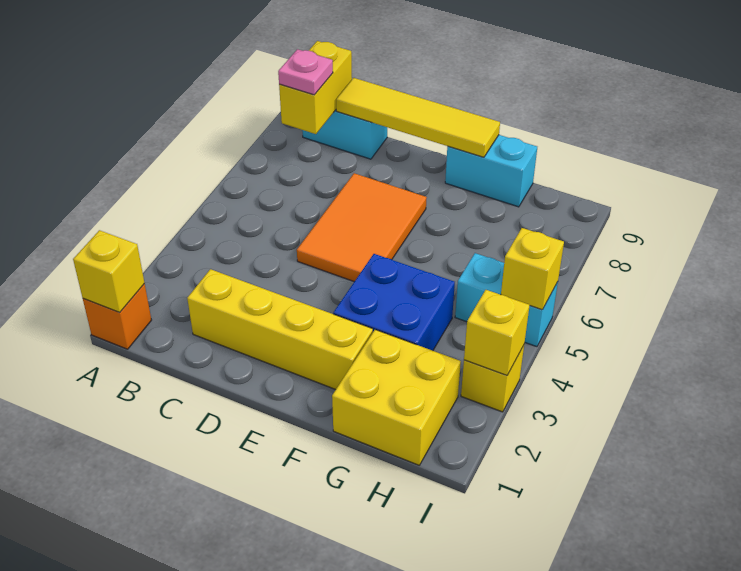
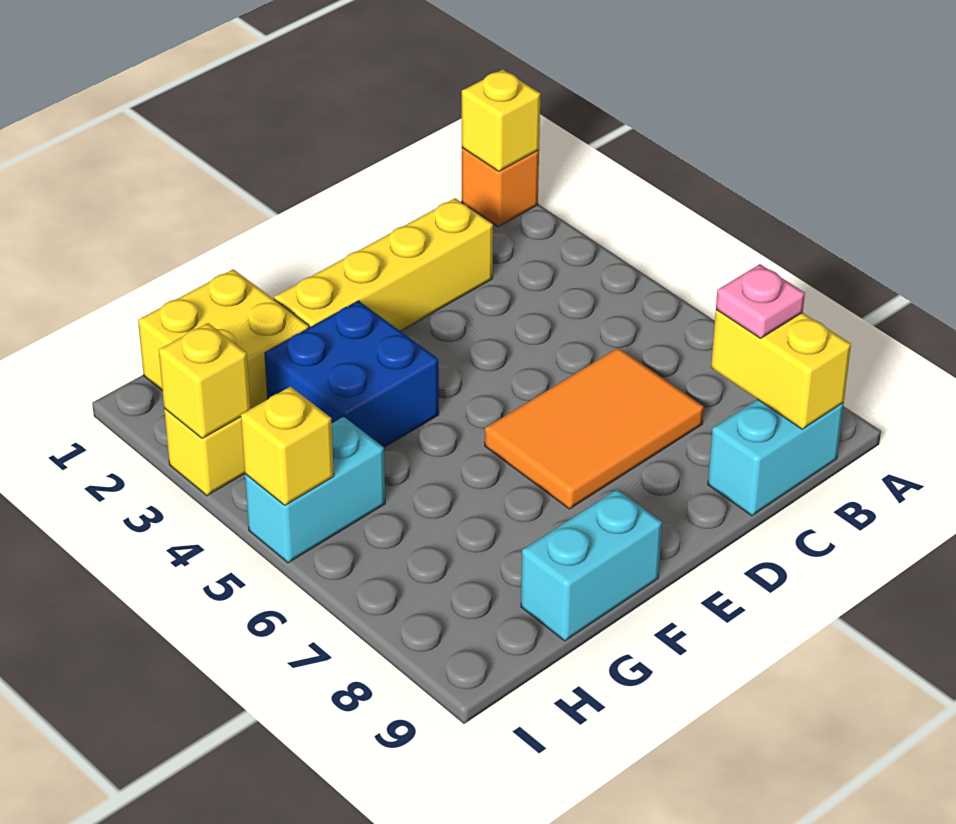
yellow tile C9:F9 level 2 -> none
orange tile D5:E7 level 1 -> orange tile C6:E7 level 1

